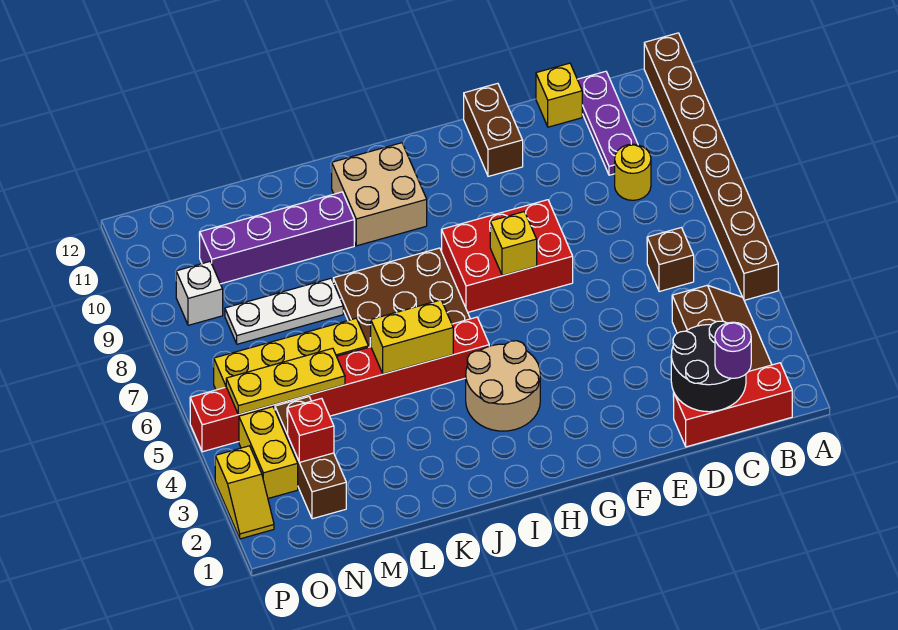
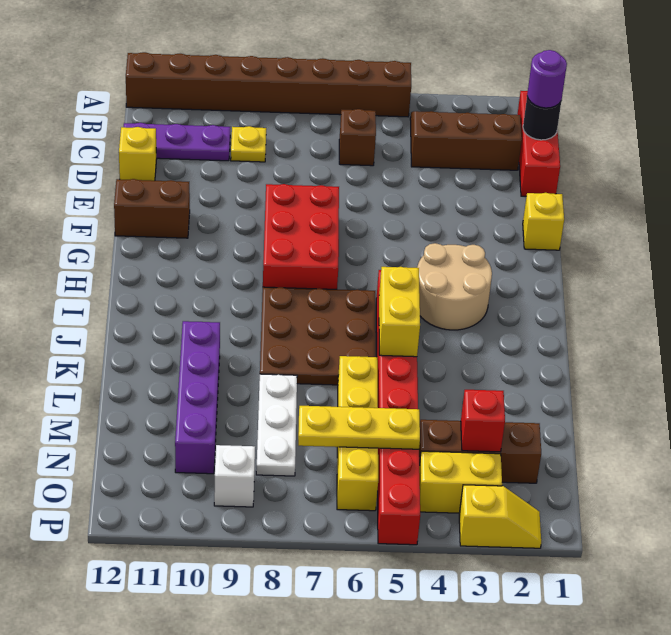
black round brick C1:D2 level 2 -> black round brick C1 level 2
yellow round brick C9 level 1 -> yellow plate C9 level 1
yellow brick G7 level 2 -> yellow brick F1 level 1
tan brick I10:J11 level 1 -> none
yellow plate M5:O5 level 2 -> yellow plate N5:N7 level 2

